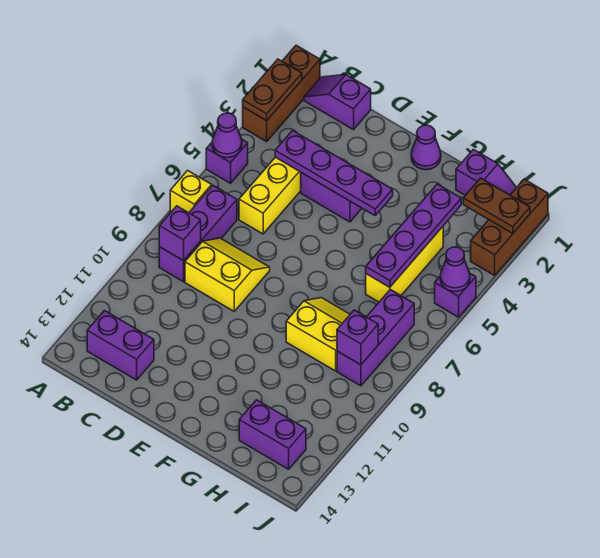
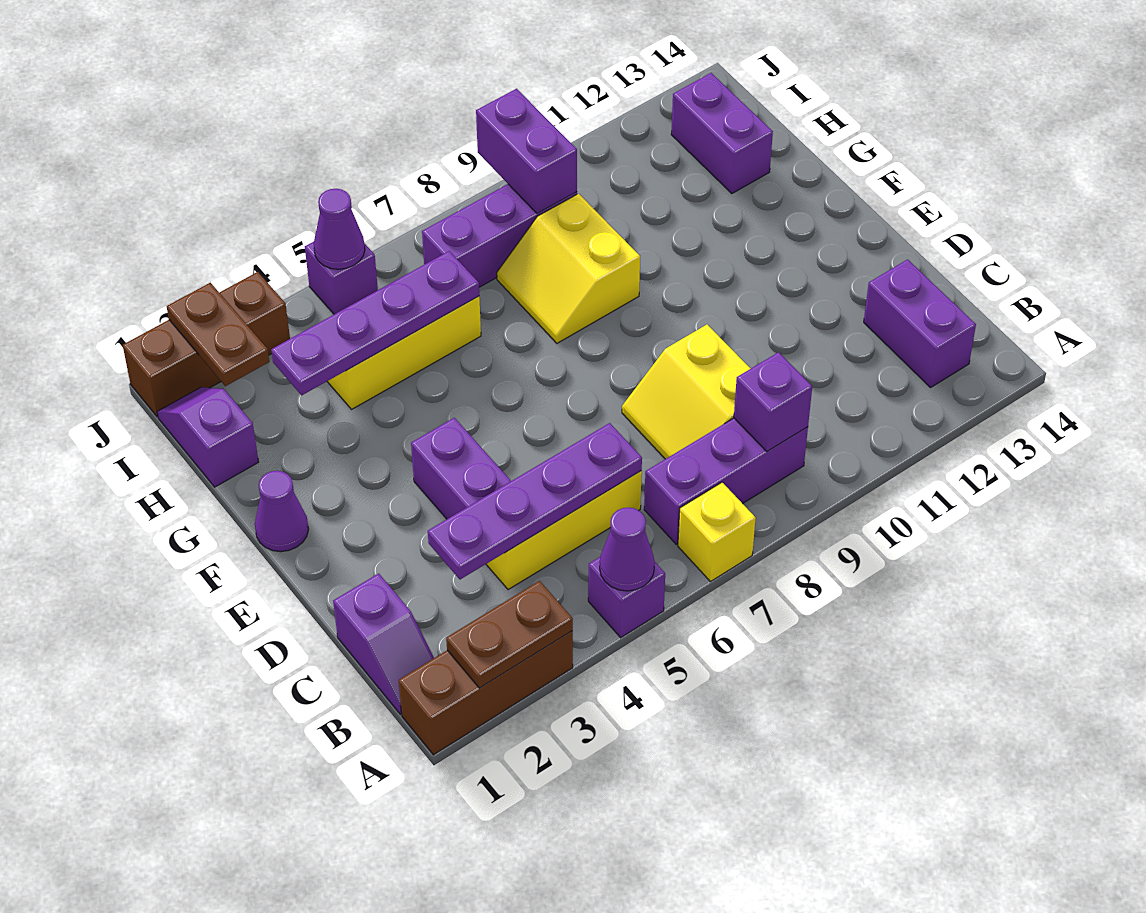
purple plate C4:F4 level 2 -> purple plate C3:C6 level 2
purple brick I9 level 2 -> purple brick I9:J9 level 2

